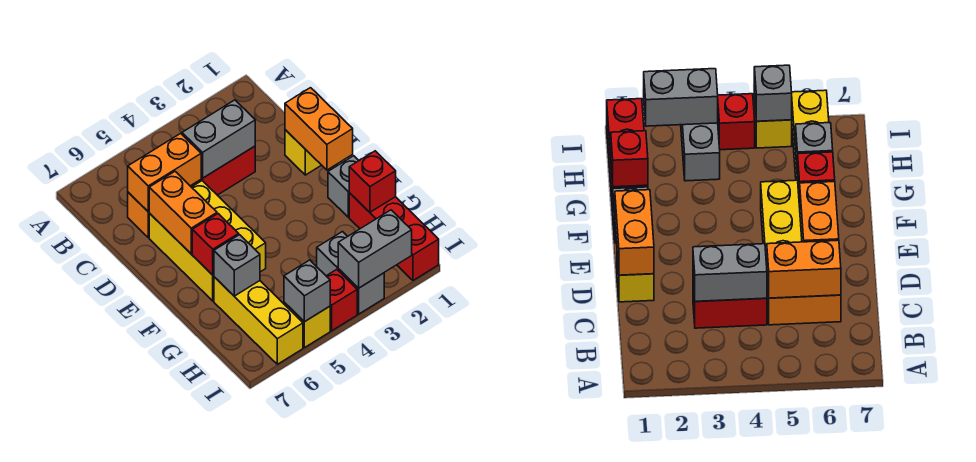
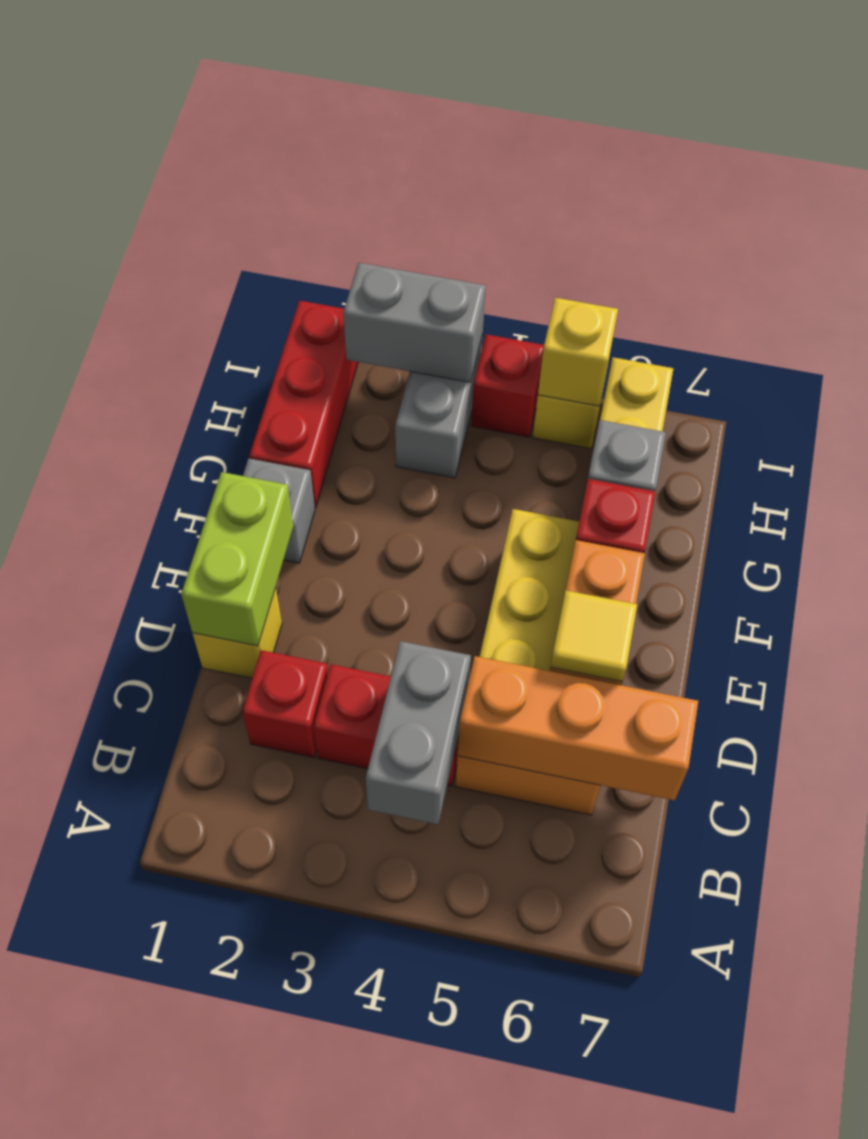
grey brick C3:C4 level 2 -> grey brick B4:C4 level 2
orange brick C5:C6 level 2 -> orange brick C5:C7 level 2
orange brick D1:E1 level 2 -> lime brick D1:E1 level 2
none -> yellow tile D6 level 3
red brick G1 level 2 -> red brick C2 level 1
grey brick I5 level 2 -> yellow brick I5 level 2

